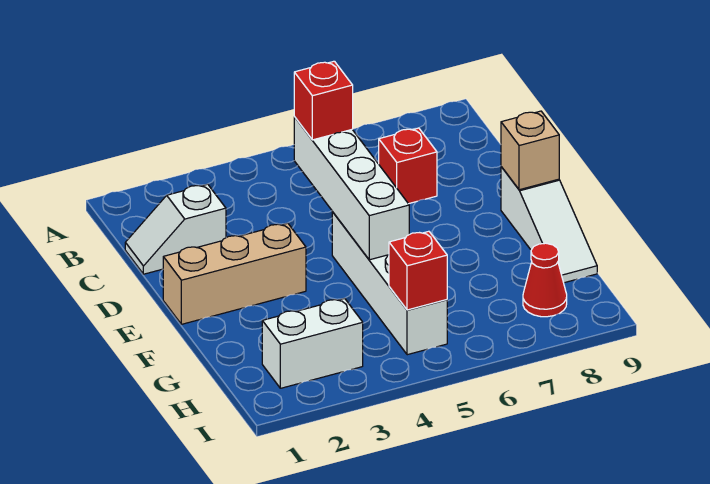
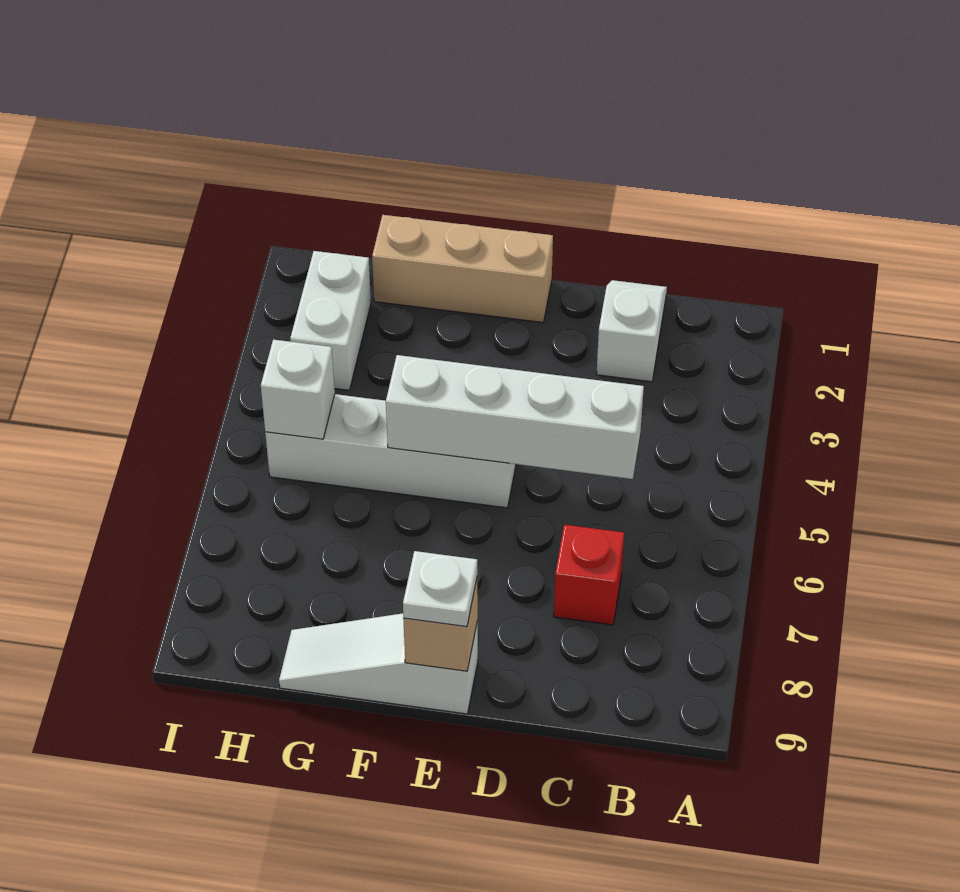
red brick C5 level 3 -> none
tan brick E1:E3 level 1 -> tan brick E1:G1 level 1
none -> white plate E9 level 3
red brick H5 level 2 -> white brick H5 level 2
red cone H8 level 1 -> none

